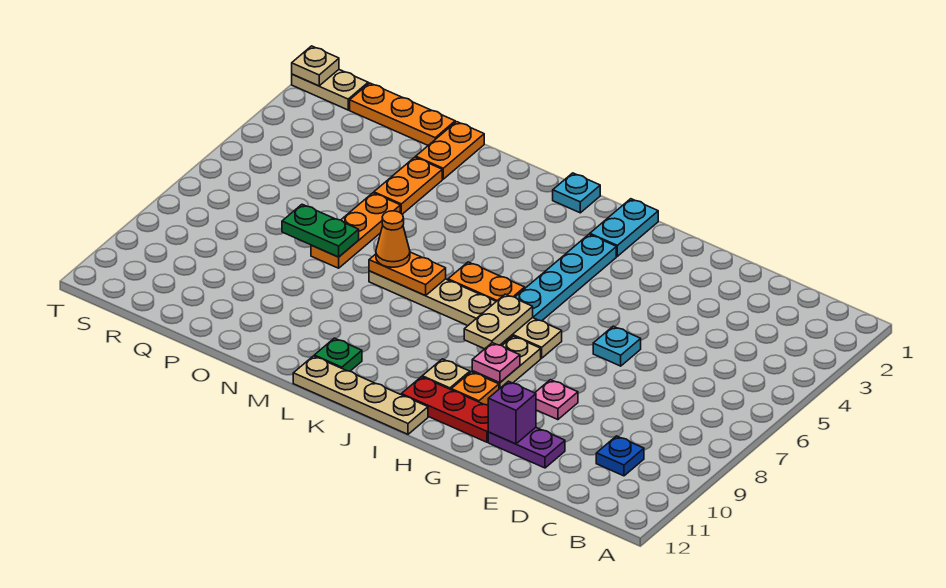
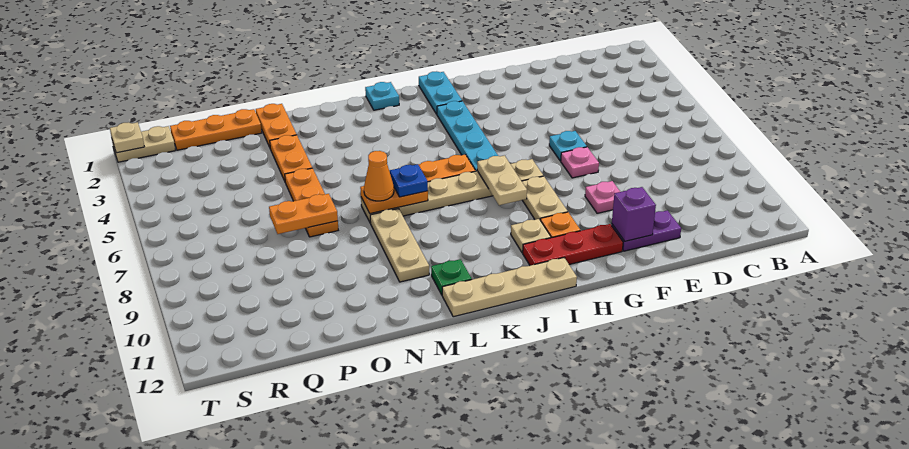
blue plate C10 level 1 -> blue plate L7 level 3
pink plate H9 level 2 -> pink plate F7 level 1
none -> tan plate M8:M10 level 1
green plate O7:P7 level 2 -> orange plate O7:P7 level 2

